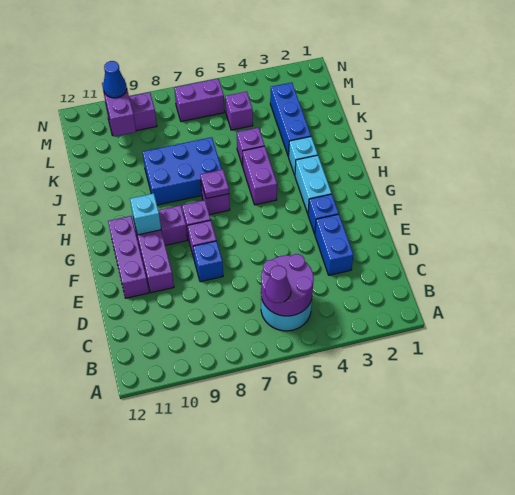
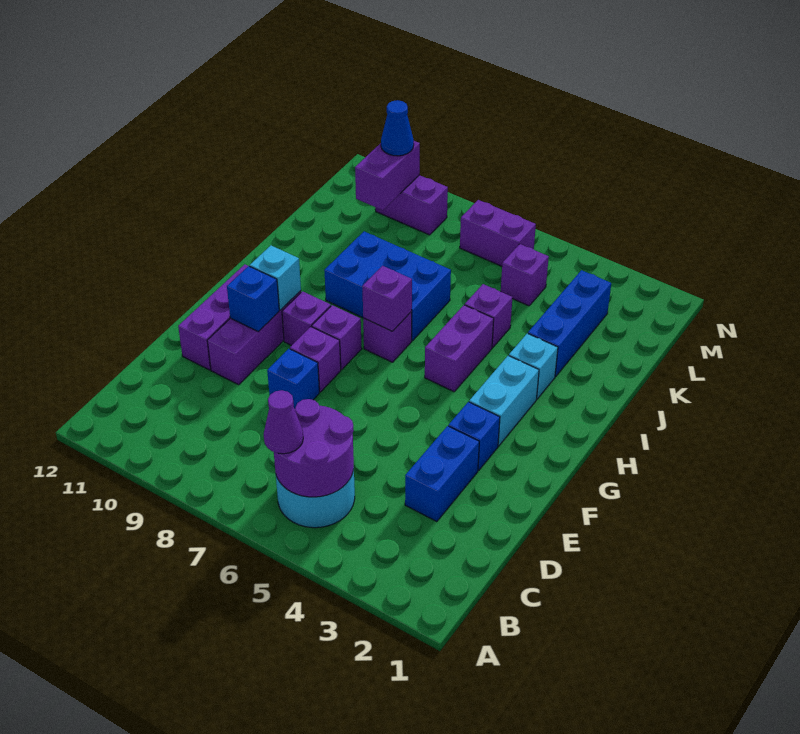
none -> blue brick F10 level 2
purple plate H7 level 2 -> purple brick H7 level 2

